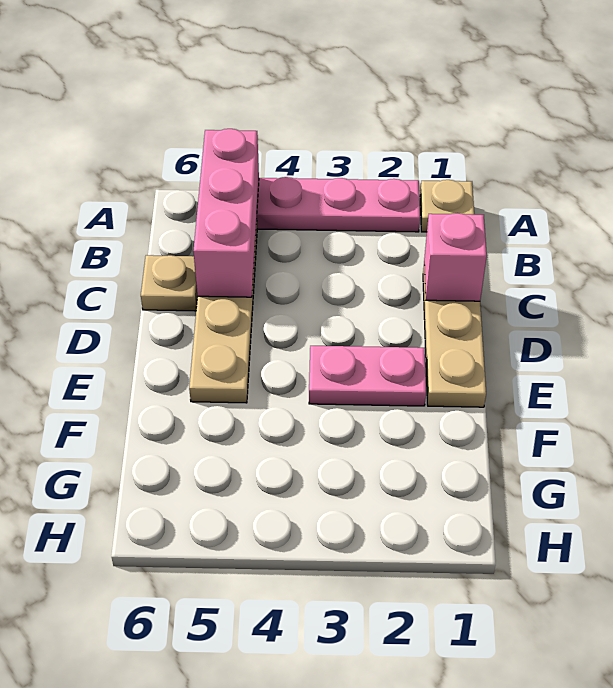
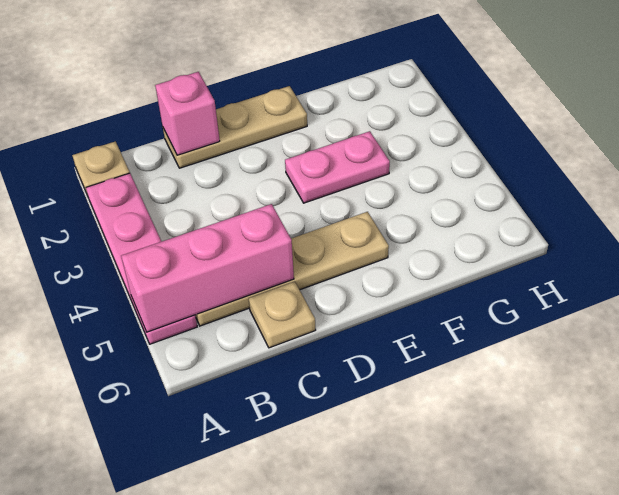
pink plate E2:E3 level 1 -> pink plate E3:F3 level 1

